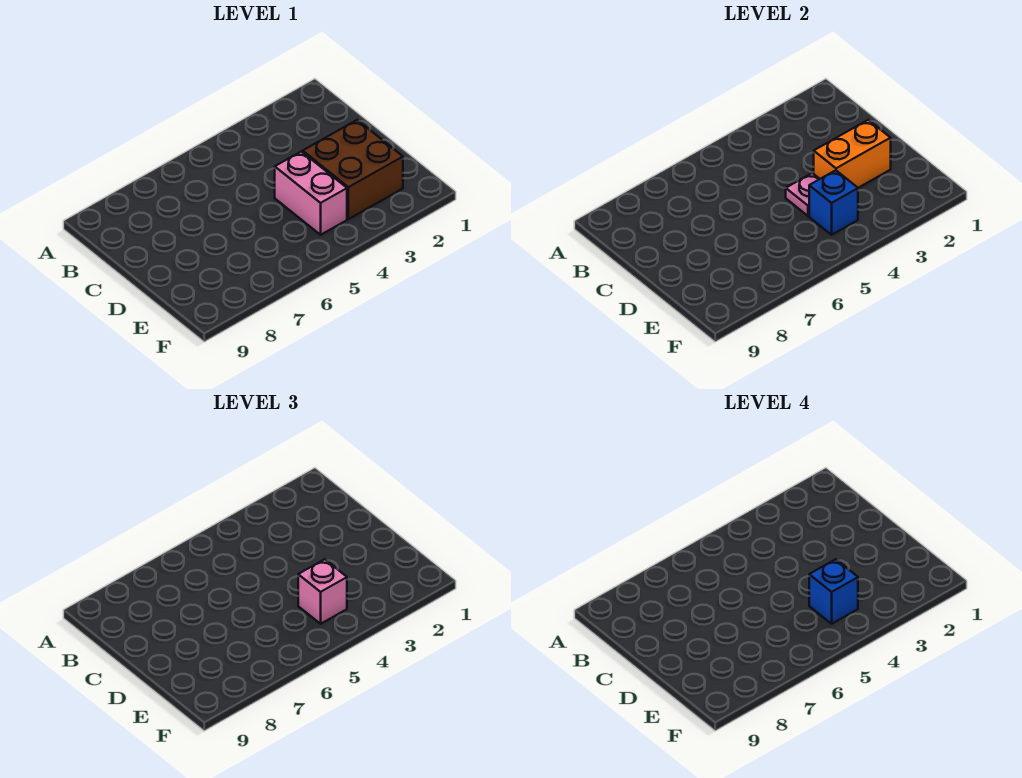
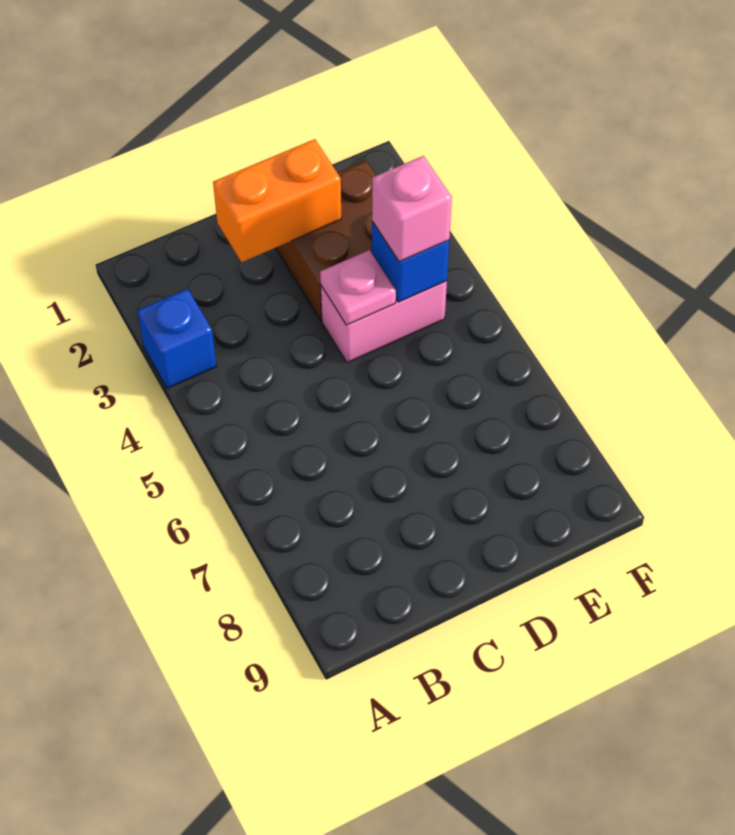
orange brick D2:D3 level 2 -> orange brick C2:D2 level 2
blue brick E4 level 4 -> blue brick A3 level 1

